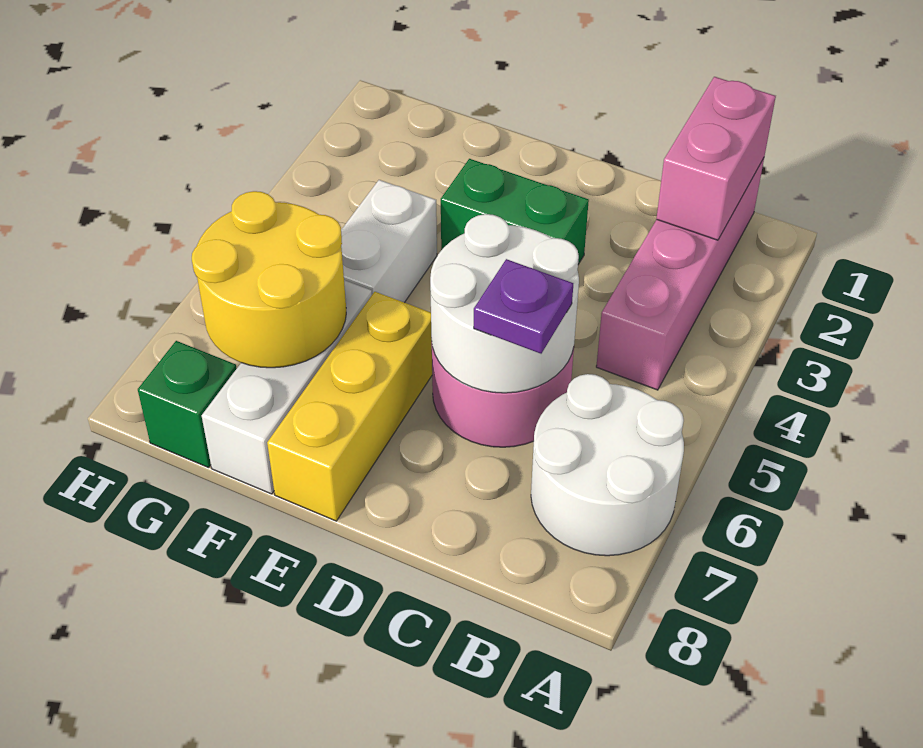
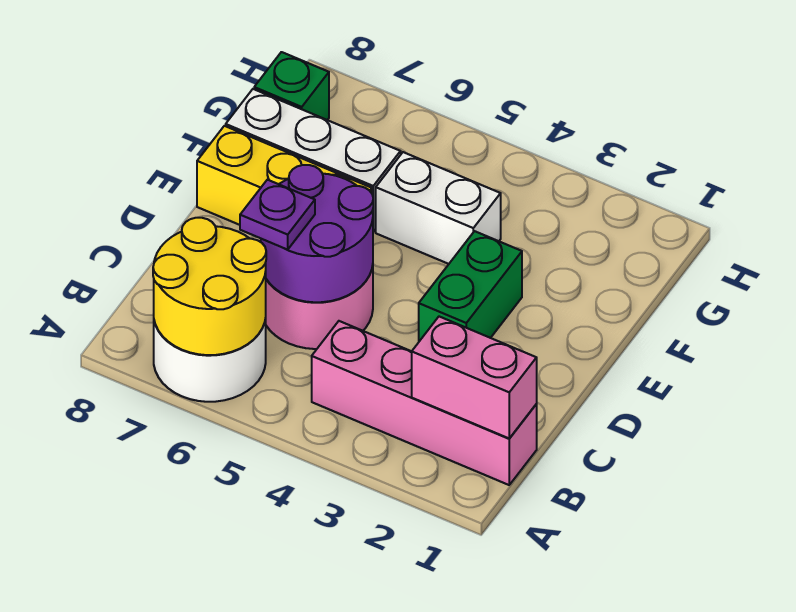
white round brick C5:D6 level 2 -> purple round brick C5:D6 level 2
yellow round brick F6:G7 level 2 -> yellow round brick A6:B7 level 2

